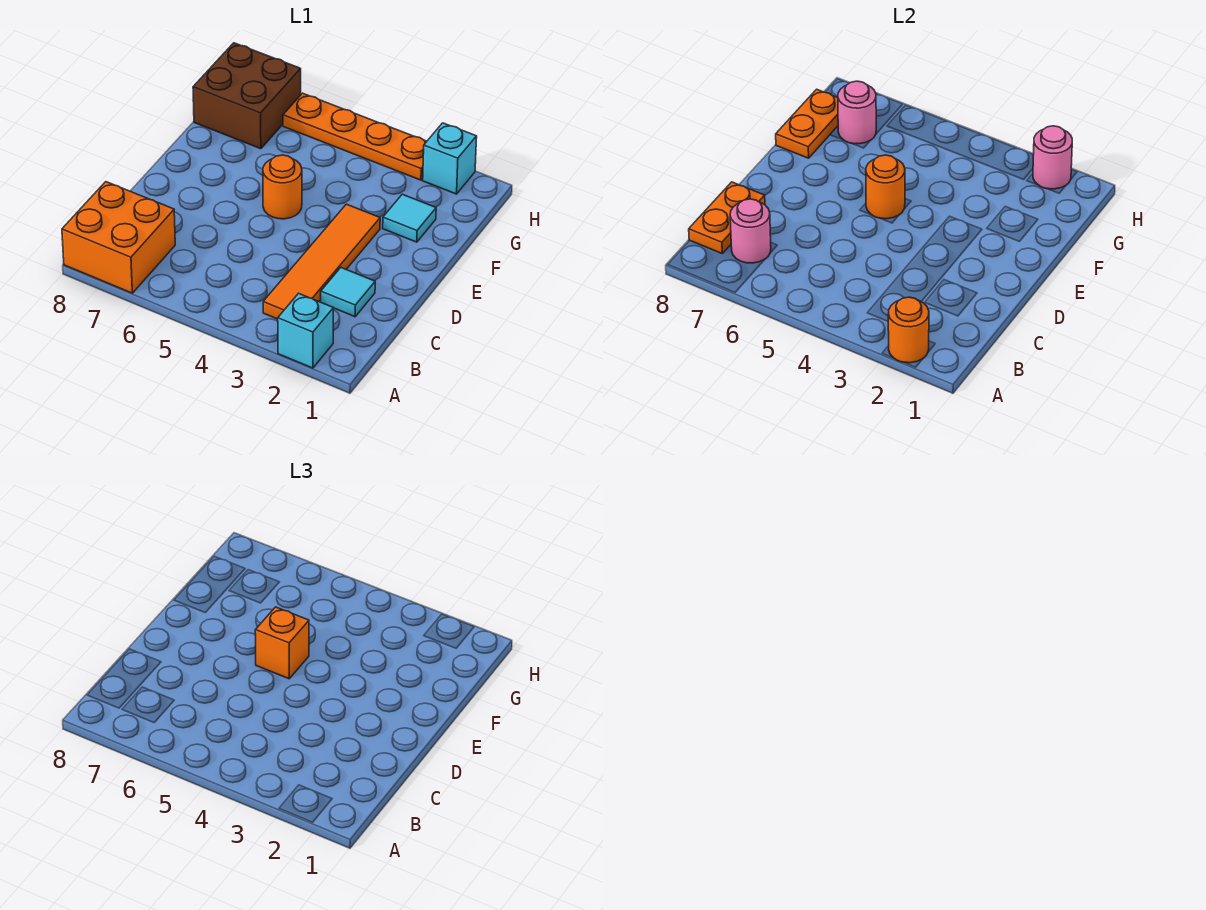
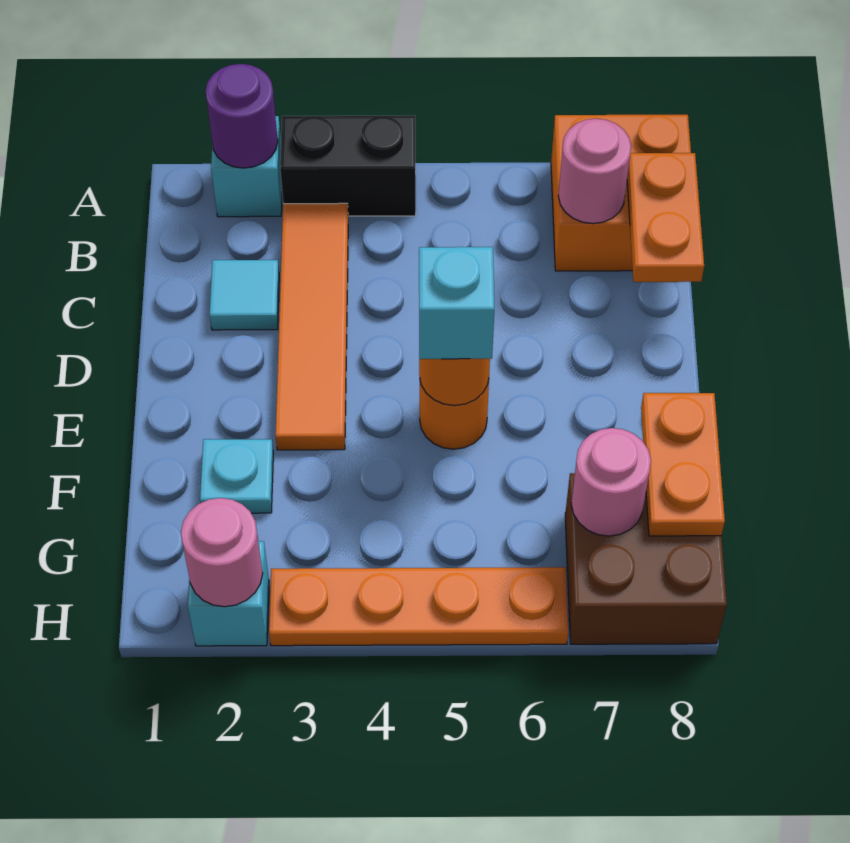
orange round brick A2 level 2 -> purple round brick A2 level 2
none -> black brick A3:A4 level 1
orange brick E5 level 3 -> cyan brick E5 level 3
cyan tile F2 level 1 -> cyan plate F2 level 1

